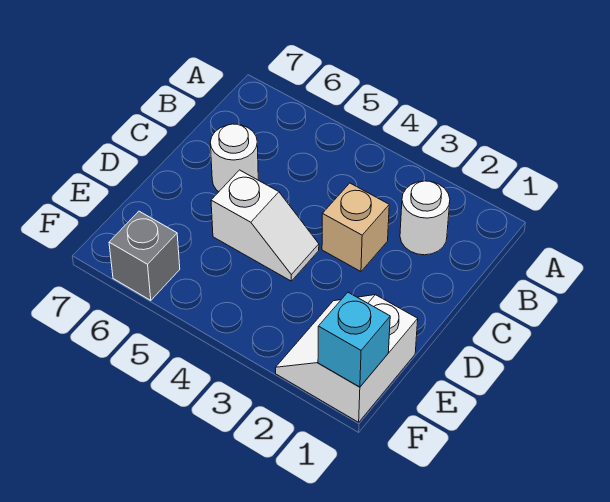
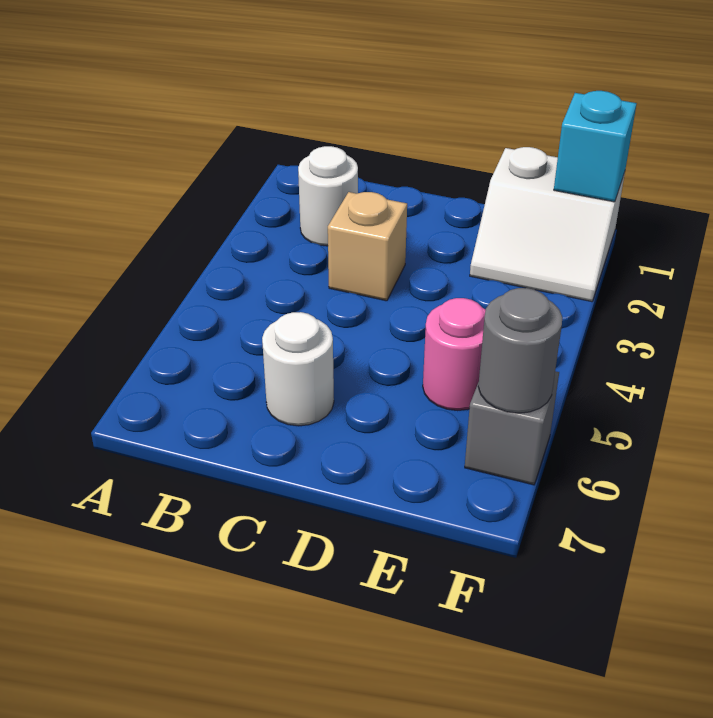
white slope D4:D5 level 1 top 5 -> none
none -> pink round brick E5 level 1
none -> grey round brick F6 level 2

